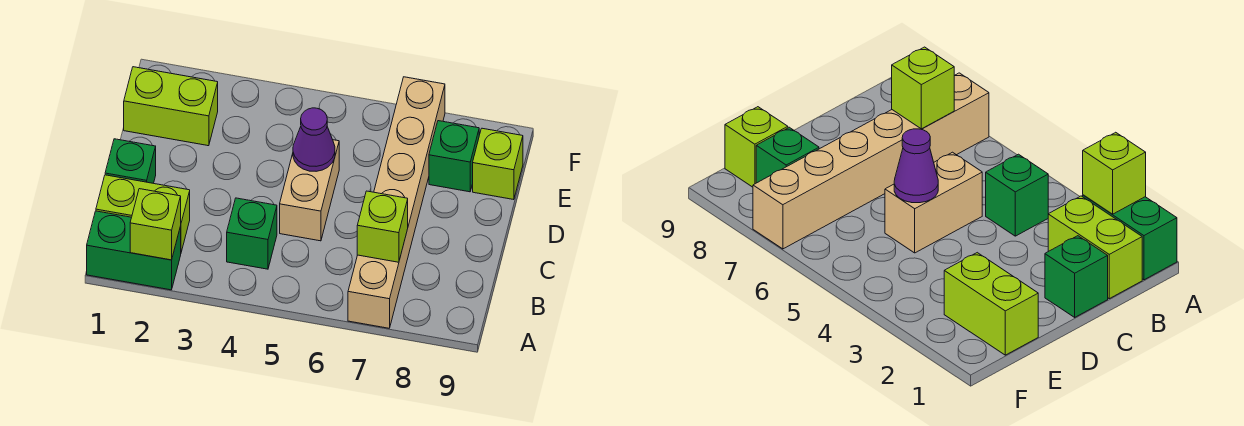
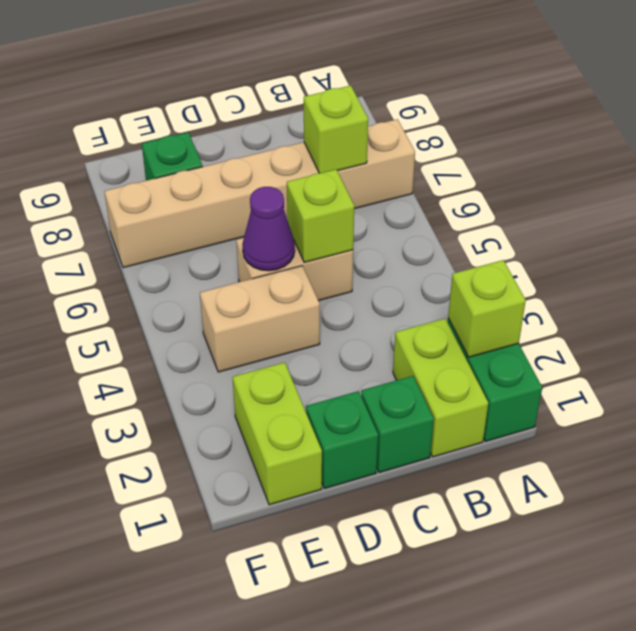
green brick B4 level 1 -> green brick D1 level 1
none -> tan brick D4:E4 level 1
lime brick E9 level 1 -> lime brick C5 level 2

